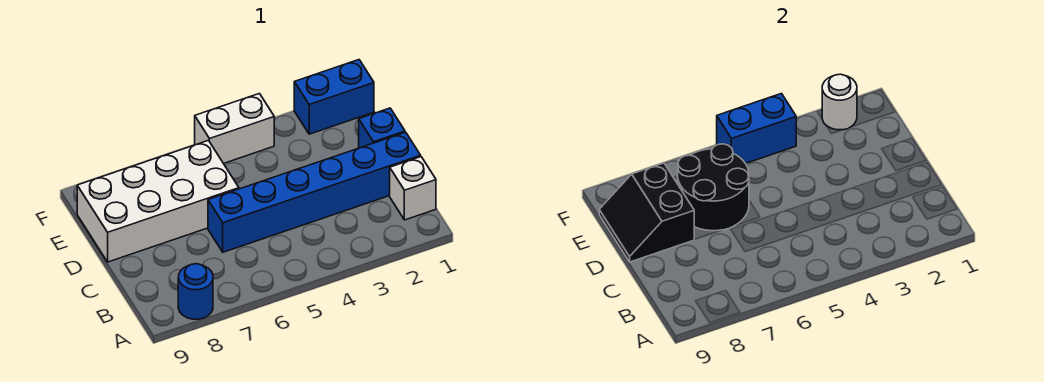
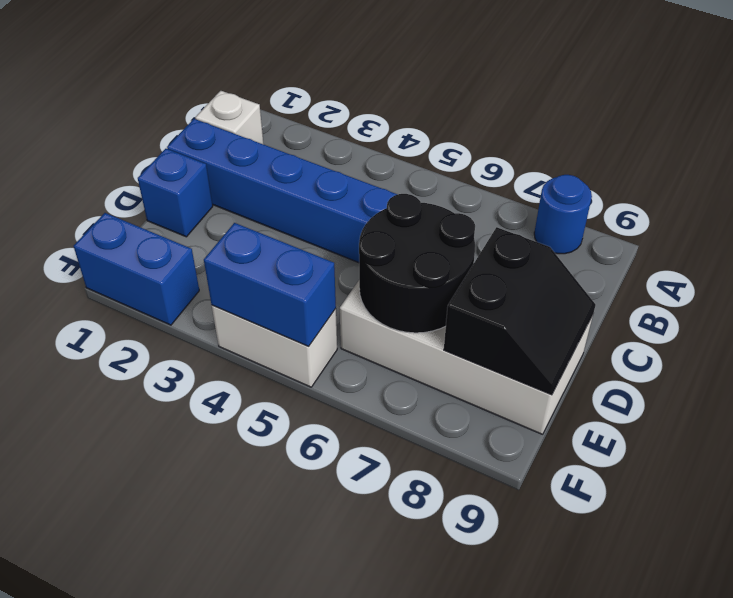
white round brick F2 level 2 -> none

